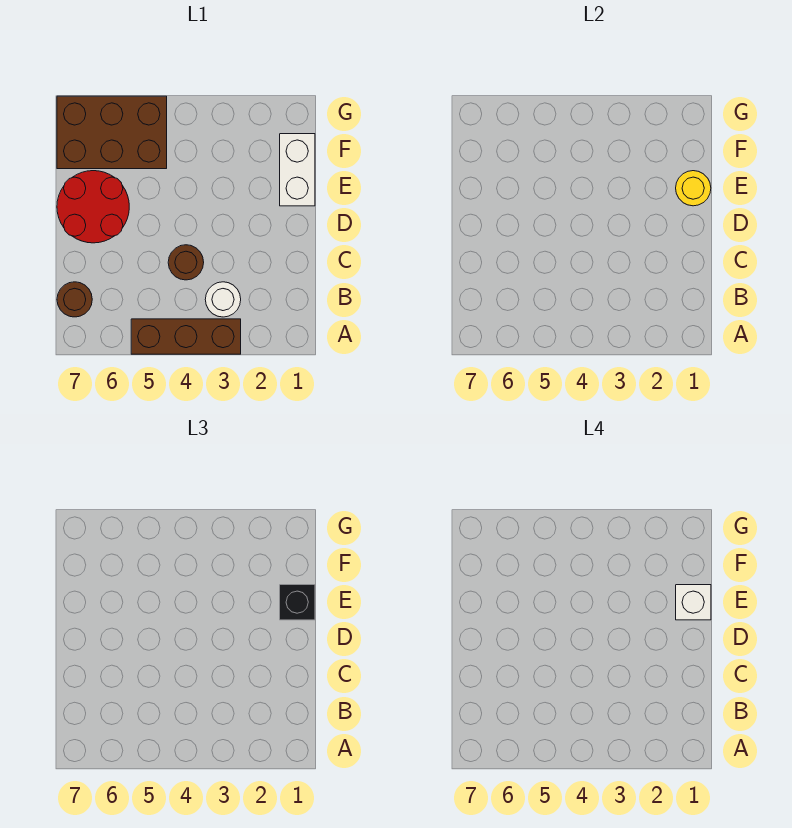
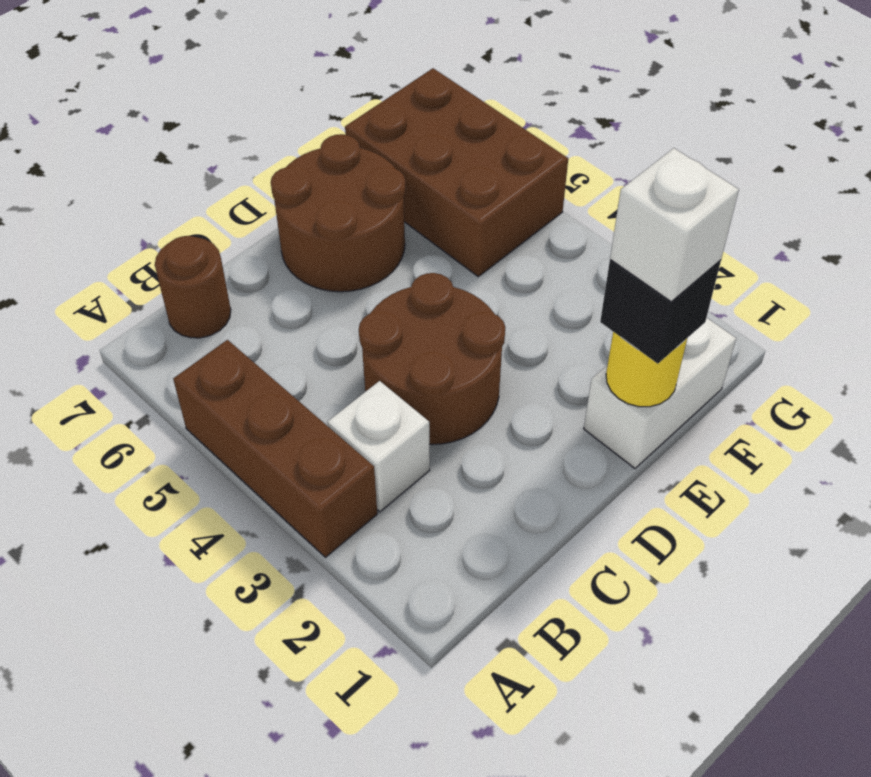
white round brick B3 level 1 -> white brick B3 level 1
brown round brick C4 level 1 -> brown round brick C3:D4 level 1
red round brick D6:E7 level 1 -> brown round brick D6:E7 level 1

